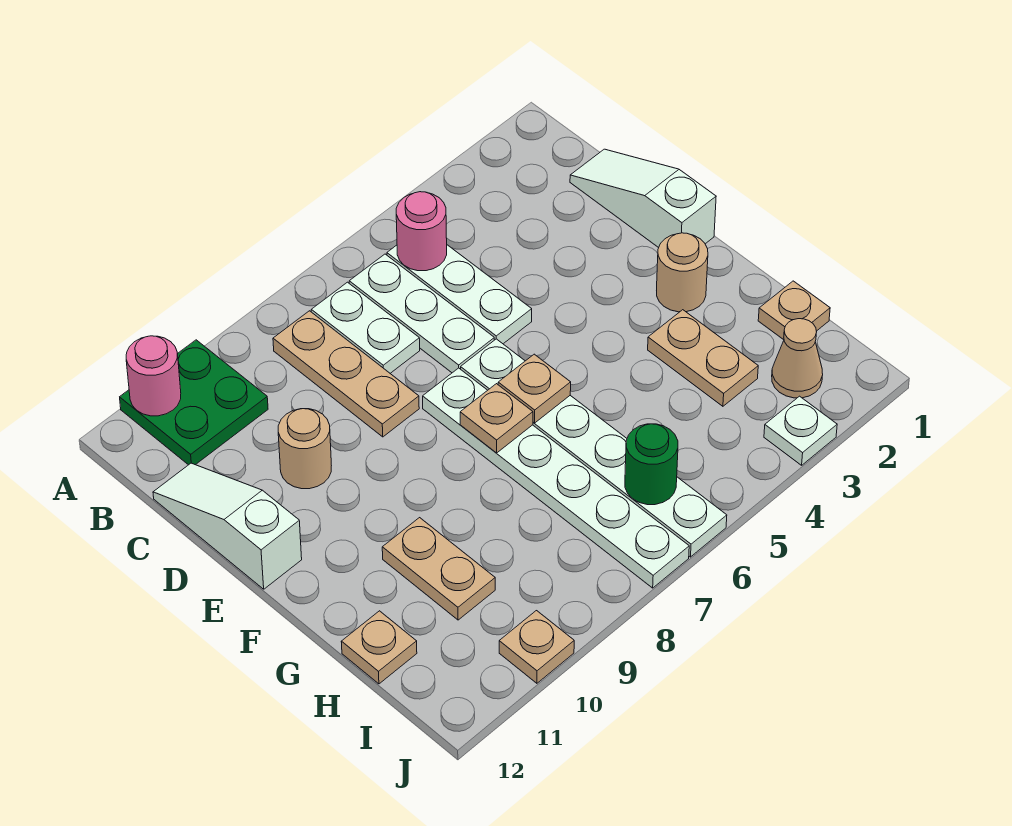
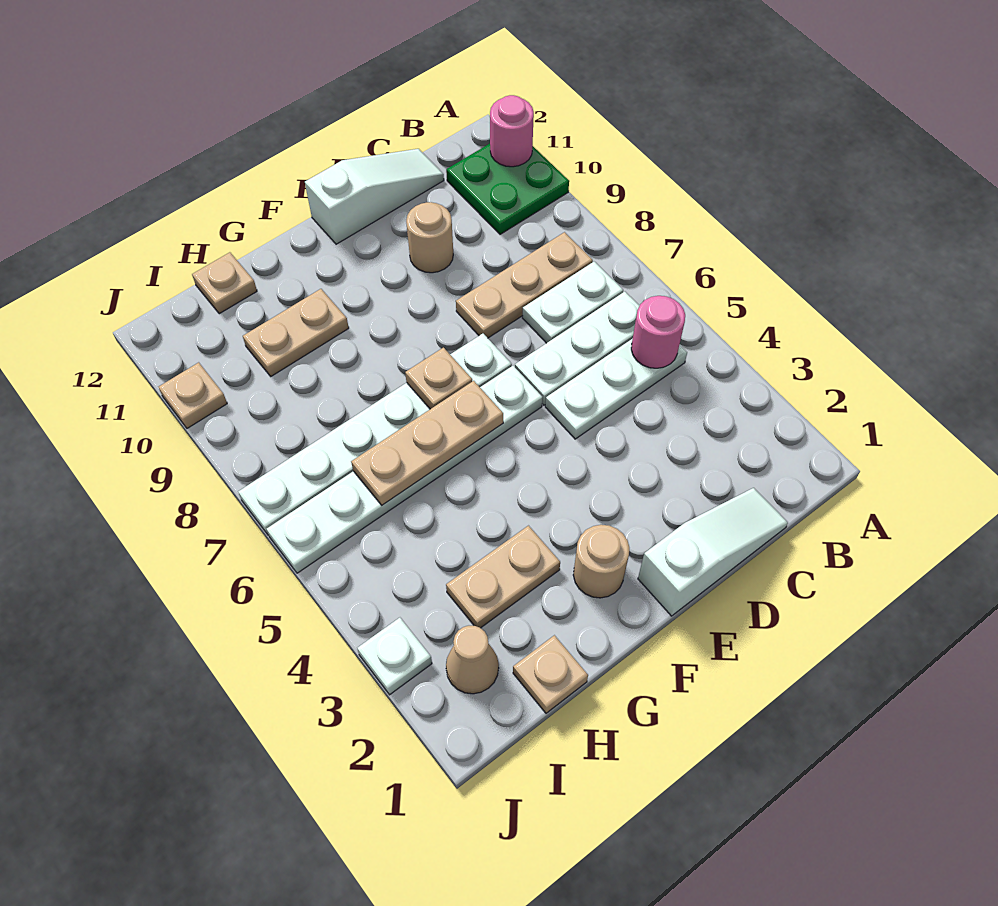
tan plate F6 level 2 -> tan plate F6:H6 level 2
green round brick I6 level 2 -> none

